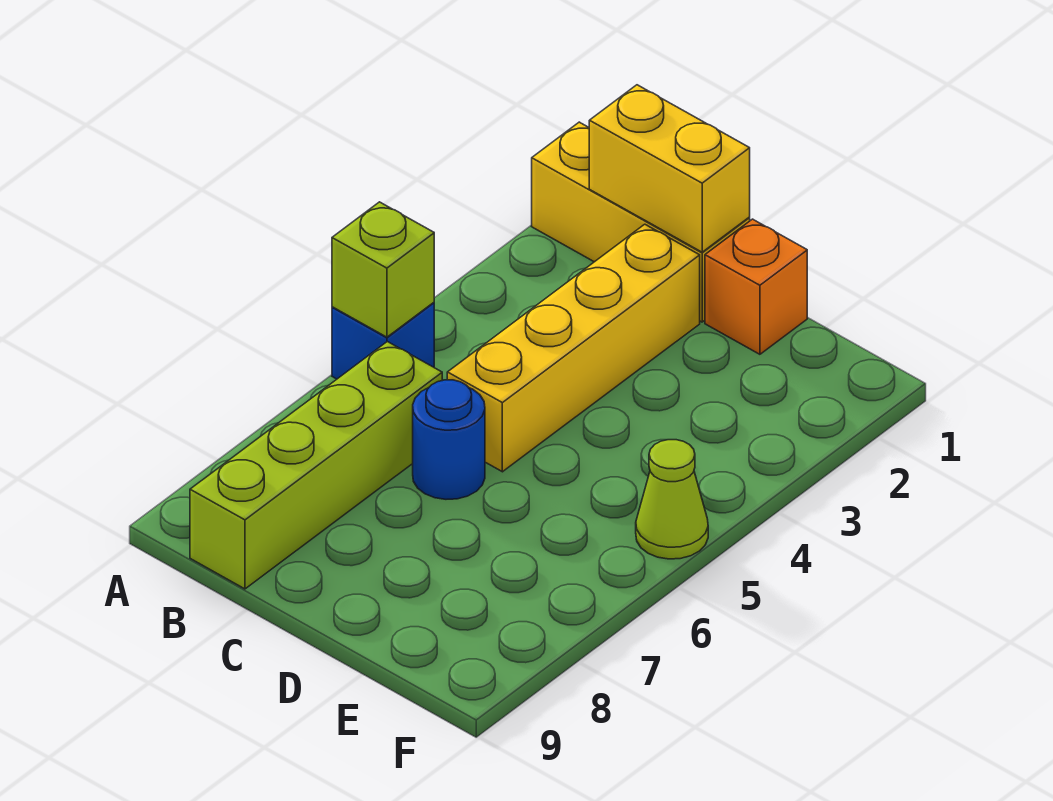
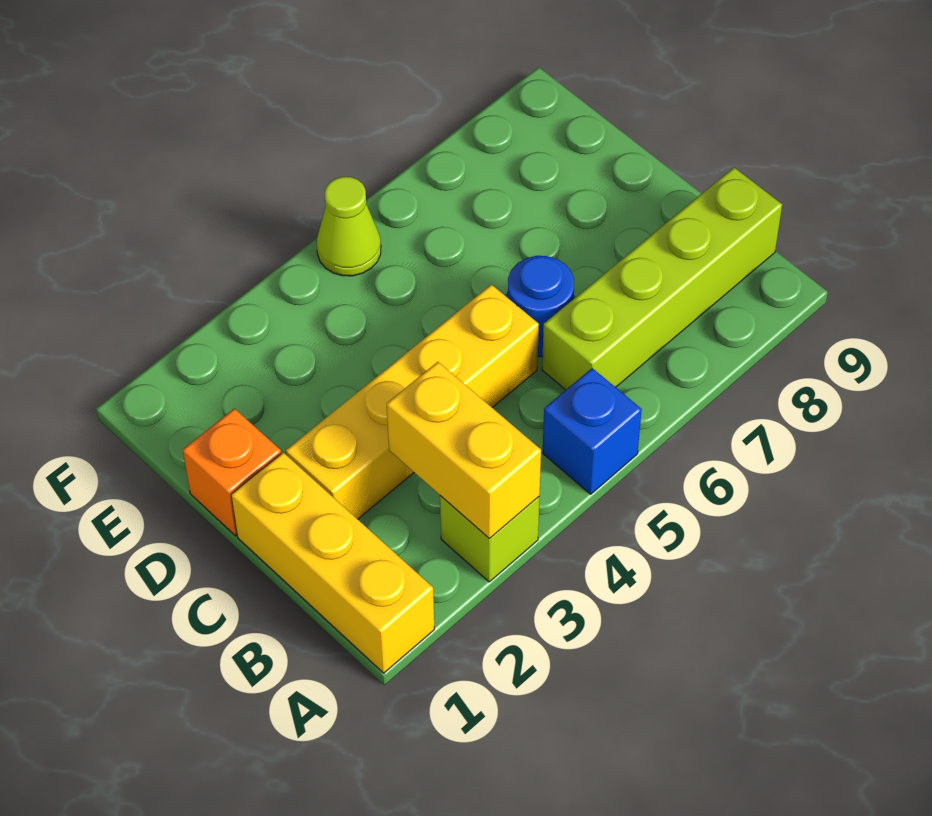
lime brick A5 level 2 -> lime brick A3 level 1
yellow brick B1:C1 level 2 -> yellow brick A3:B3 level 2

